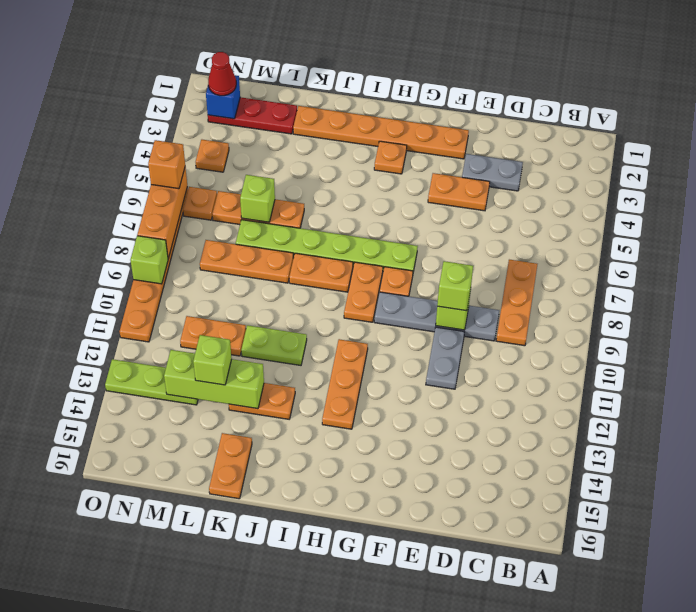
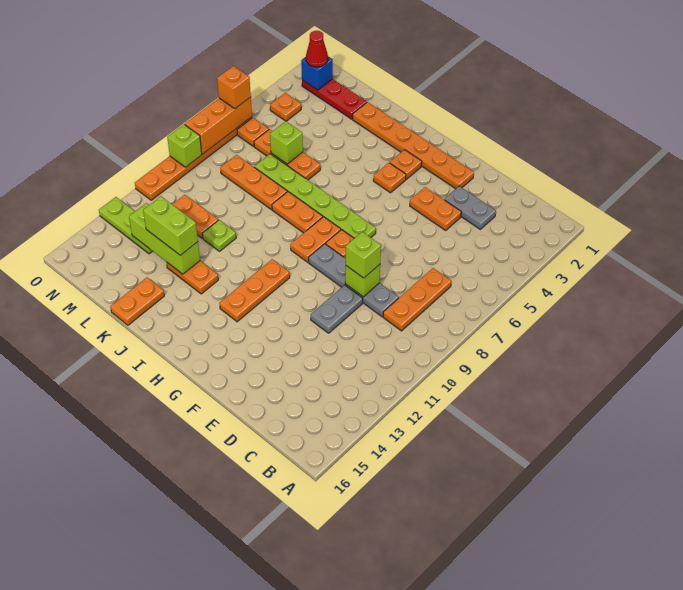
none -> orange plate H4 level 1
lime plate J11:K11 level 1 -> lime plate K11 level 1
lime brick L13 level 3 -> lime brick K13:L13 level 3

